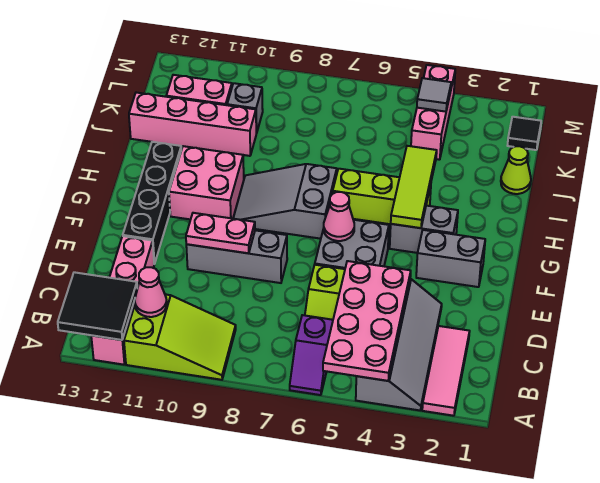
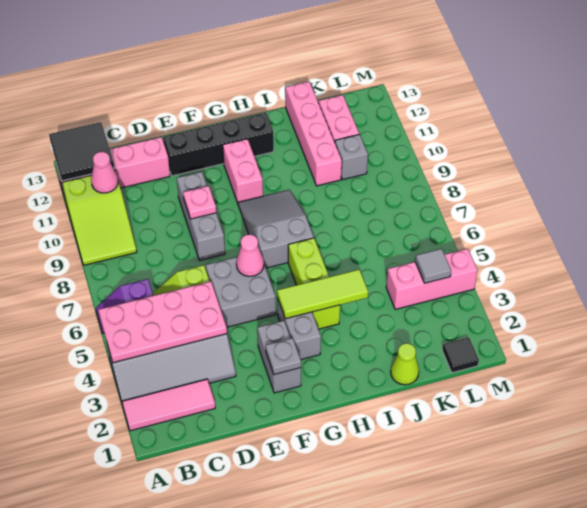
pink plate E9:E10 level 2 -> pink plate E9 level 2
none -> grey plate F2 level 2
pink brick G10:H11 level 1 -> pink brick G10:G11 level 1

